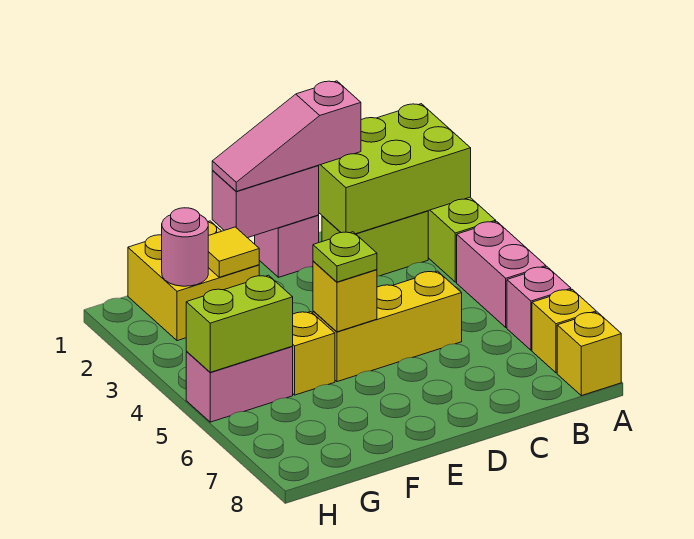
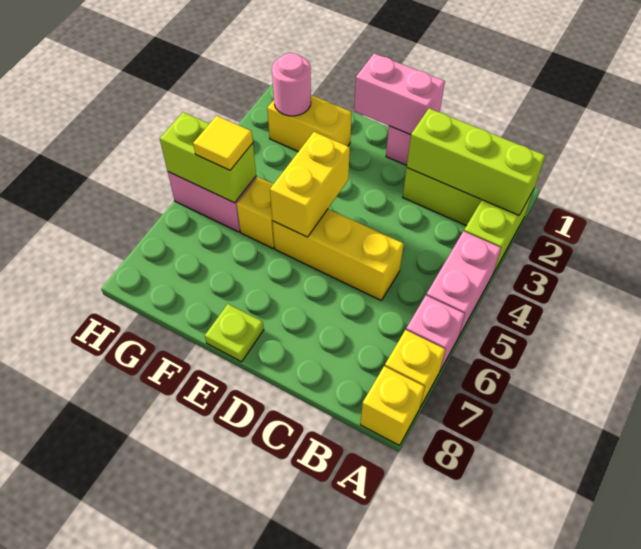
lime brick A1:C2 level 2 -> lime brick A2:C2 level 2
pink slope C1:E1 level 3 top C -> none
yellow brick E5 level 2 -> yellow brick E4:E5 level 2
lime plate E5 level 3 -> lime plate E8 level 1
yellow brick F1:G2 level 1 -> yellow brick F2:G2 level 1
yellow tile F2 level 2 -> yellow tile G5 level 3

